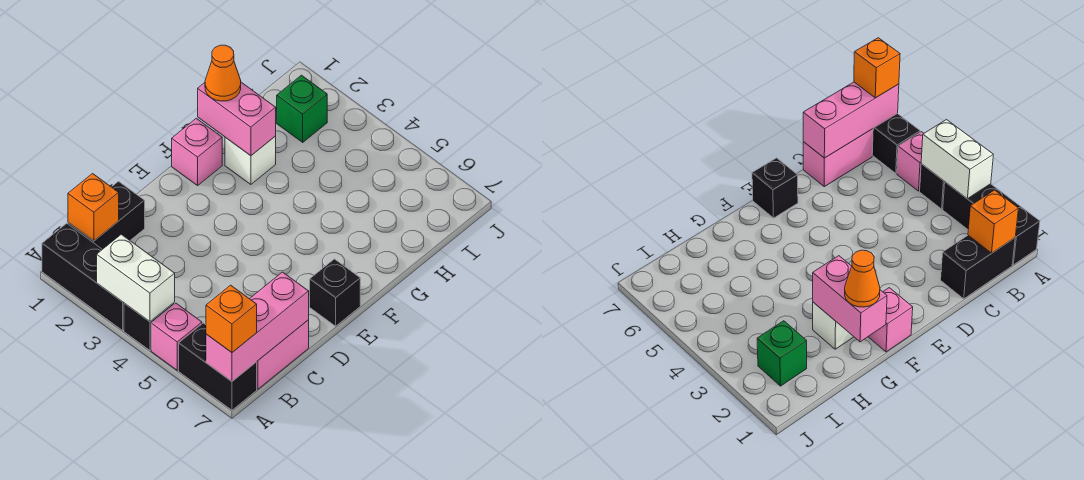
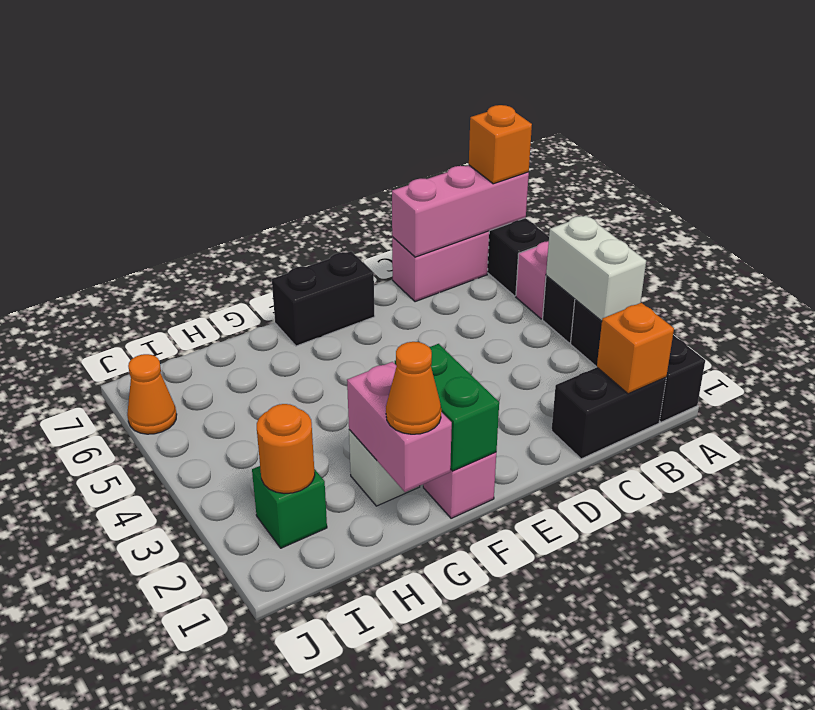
black brick E7 level 1 -> black brick E7:F7 level 1
none -> green brick F1:F2 level 2
none -> orange round brick I2 level 2
none -> orange cone J6 level 1

